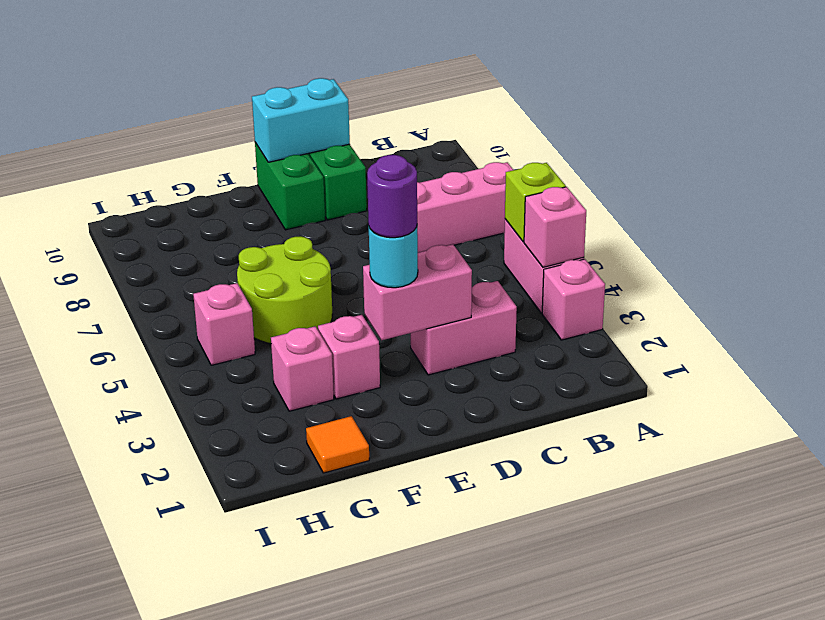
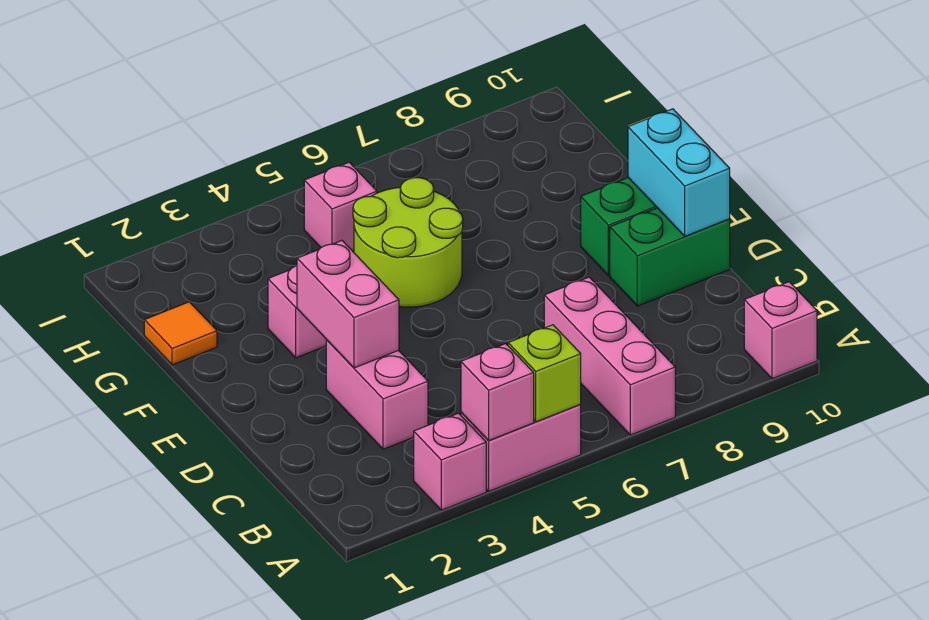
cyan round brick E3 level 3 -> none
purple round brick E3 level 4 -> none
pink brick G3 level 1 -> pink brick A10 level 1

